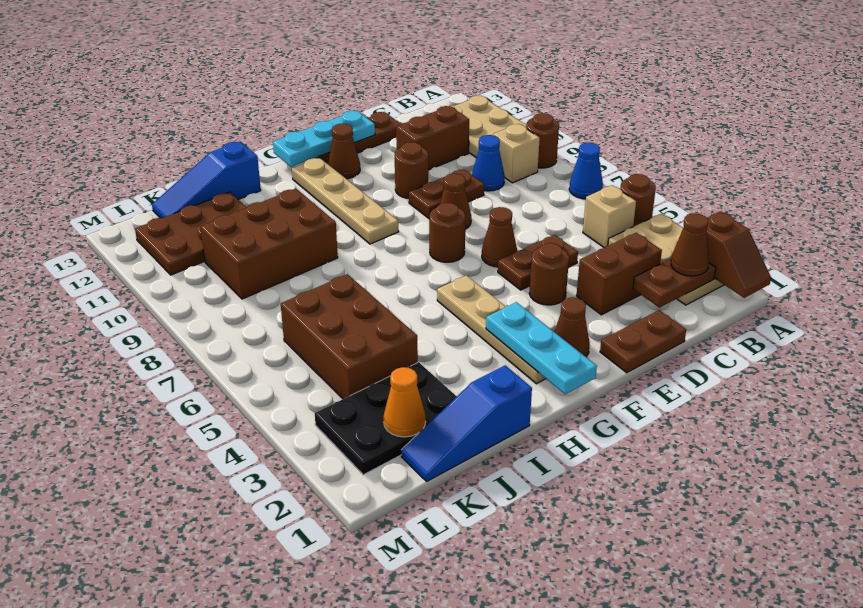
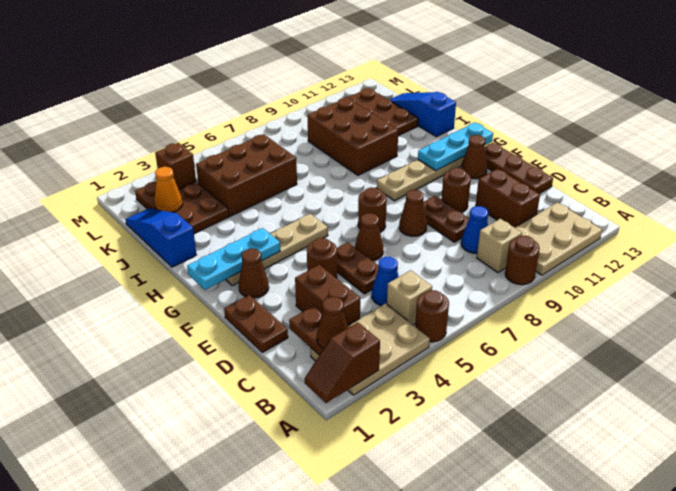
blue cone A7 level 1 -> blue cone C5 level 1
cyan plate E13:G13 level 2 -> cyan plate G11:G13 level 2
black plate J2:L3 level 1 -> brown plate J2:L3 level 1
none -> brown brick L3 level 2

